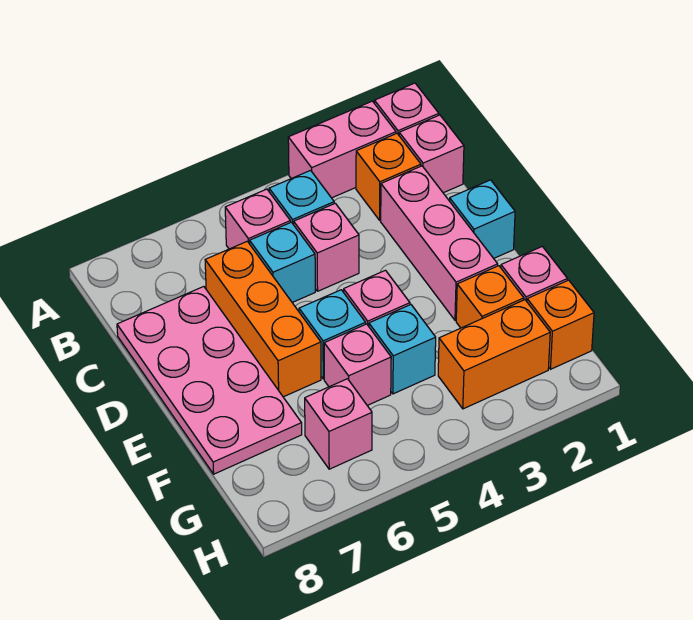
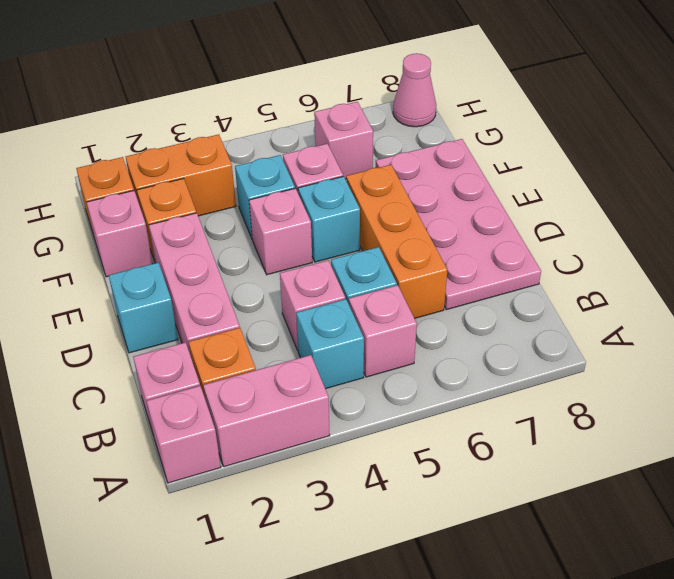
none -> pink cone H8 level 1

